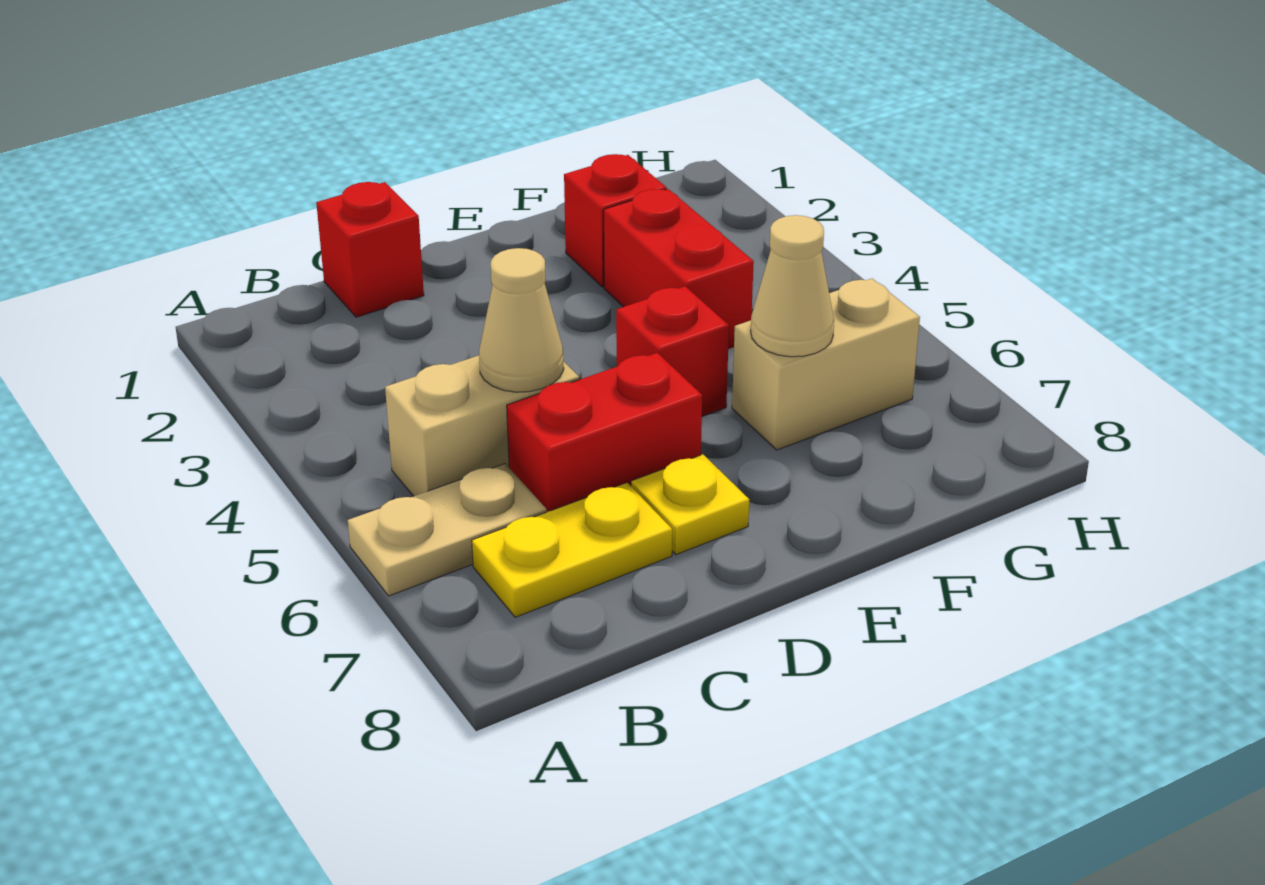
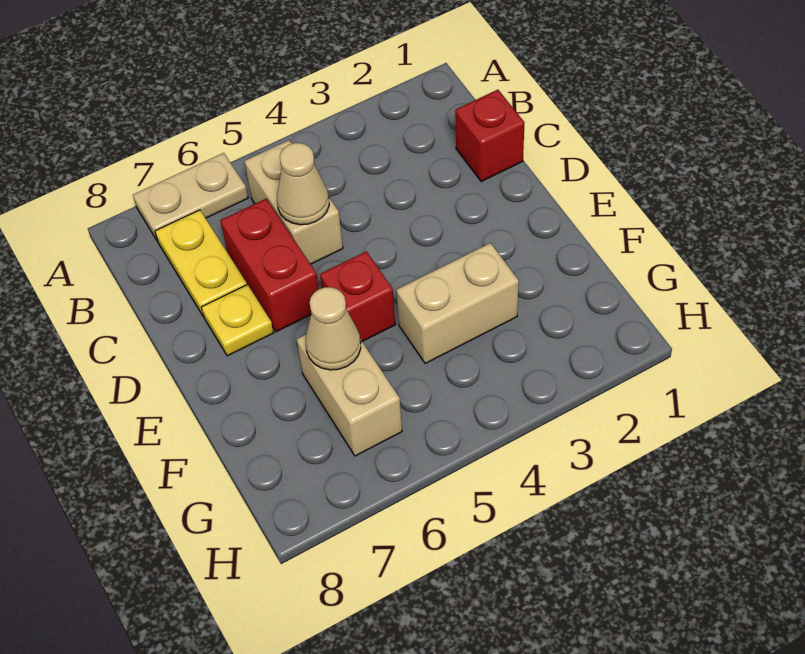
tan plate A6:B6 level 1 -> tan plate A6:A7 level 1
red brick F2 level 1 -> none
red brick F3:F4 level 1 -> tan brick F3:F4 level 1

